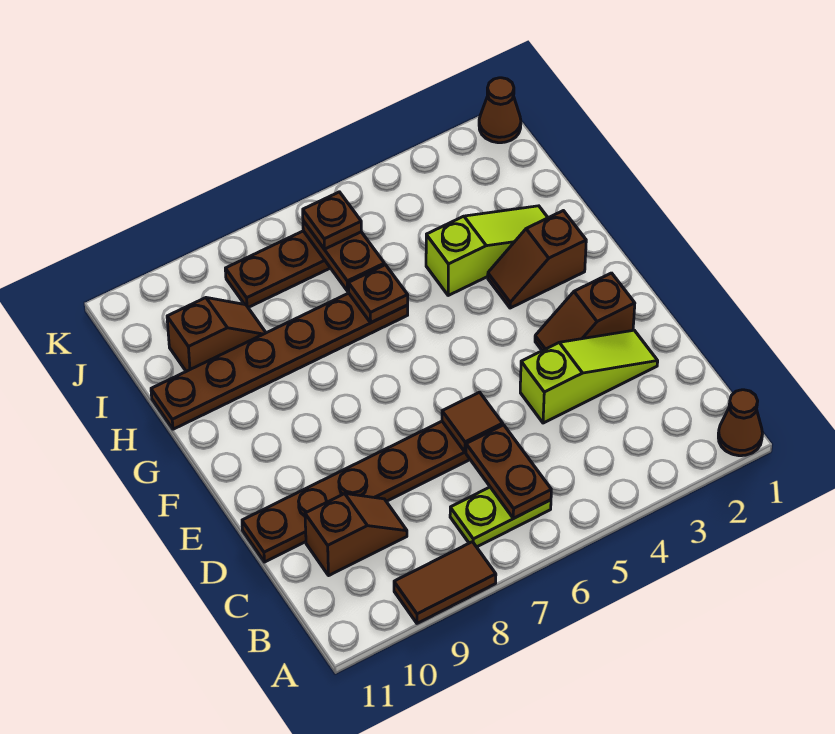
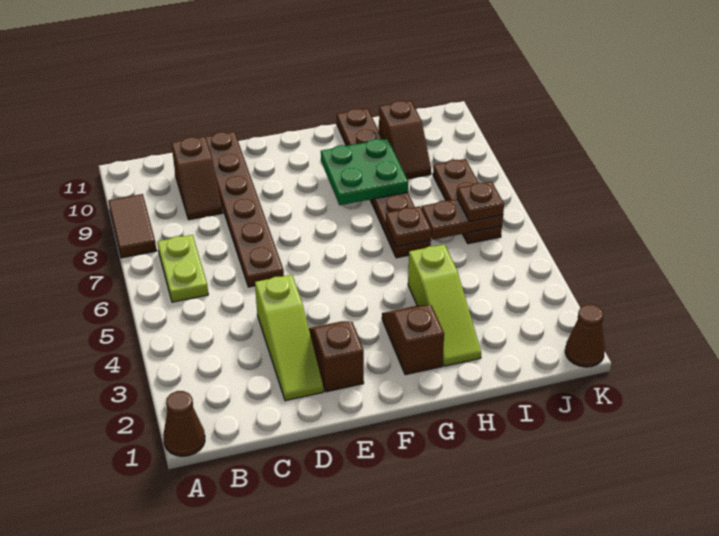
brown plate B6:C6 level 2 -> none
brown tile D6 level 2 -> none
none -> green plate G8:H9 level 2

